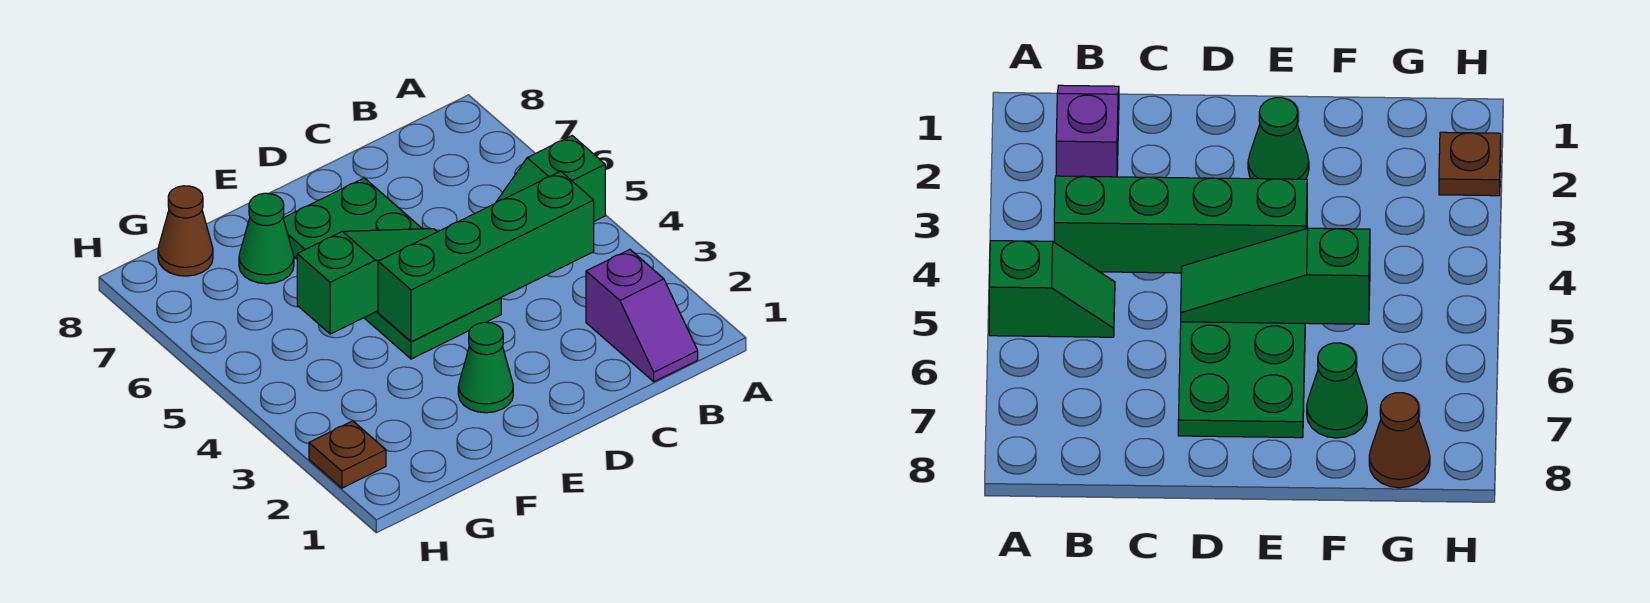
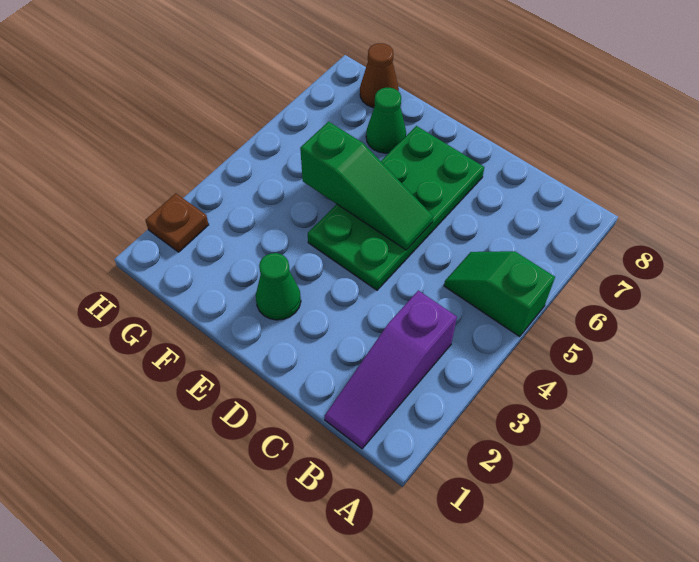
purple slope B1:B2 level 1 top 2 -> purple slope B1:B3 level 1 top 3
green brick B4:E4 level 2 -> none

